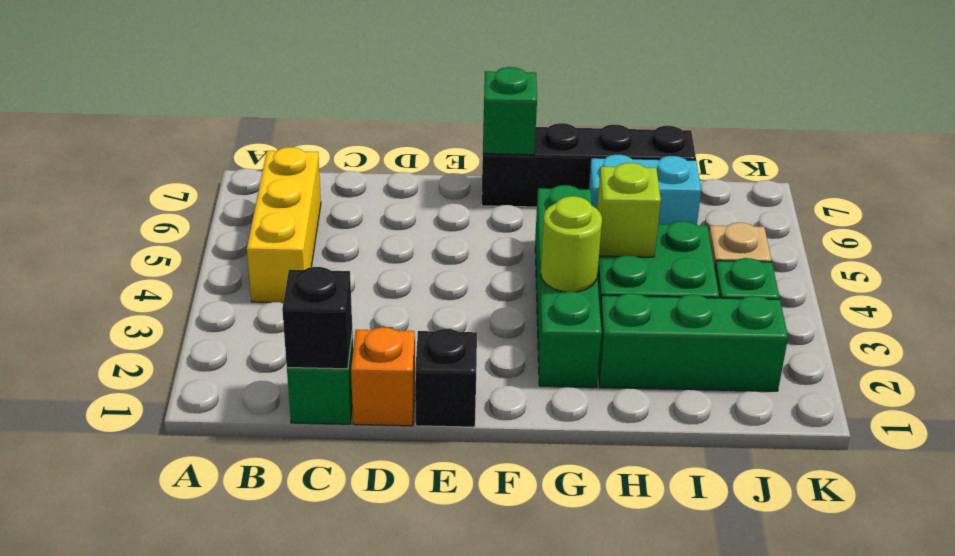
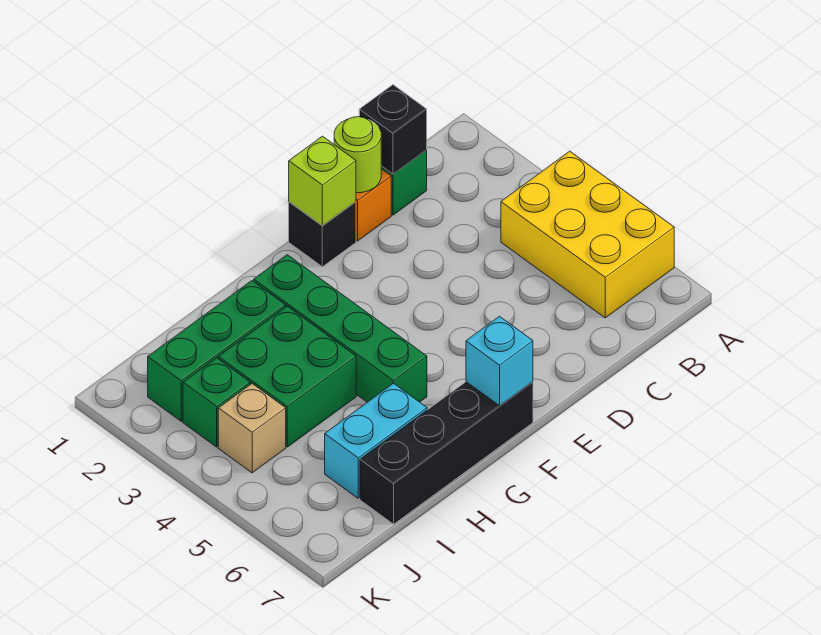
yellow brick B4:B6 level 1 -> yellow brick A4:B6 level 1
green brick F7 level 2 -> cyan brick F7 level 2
lime round brick G3 level 2 -> lime round brick D1 level 2
lime brick H4 level 2 -> lime brick E1 level 2

